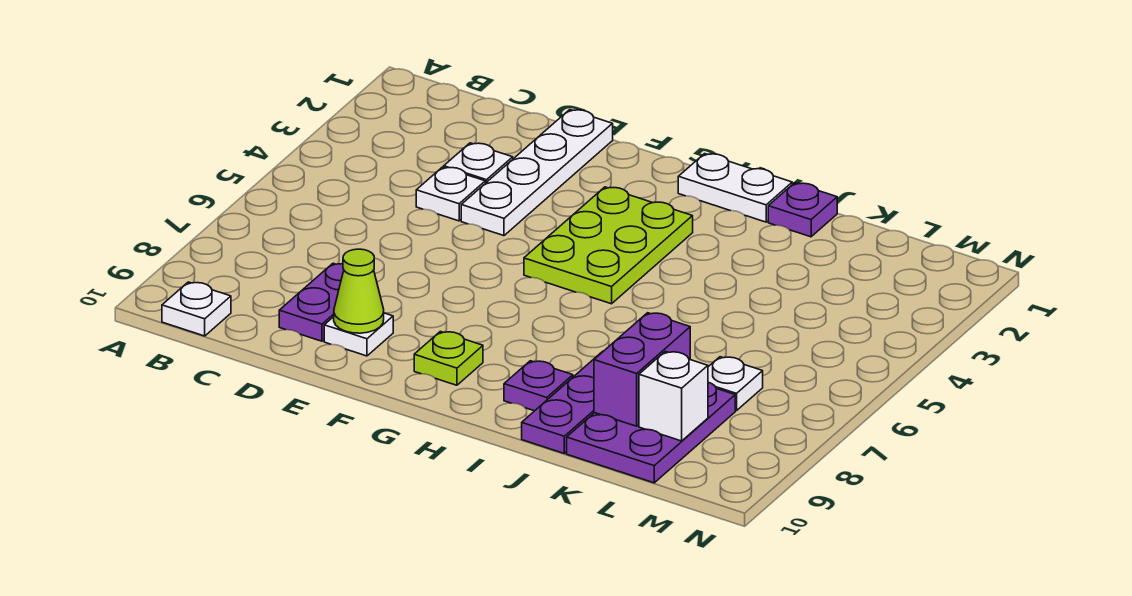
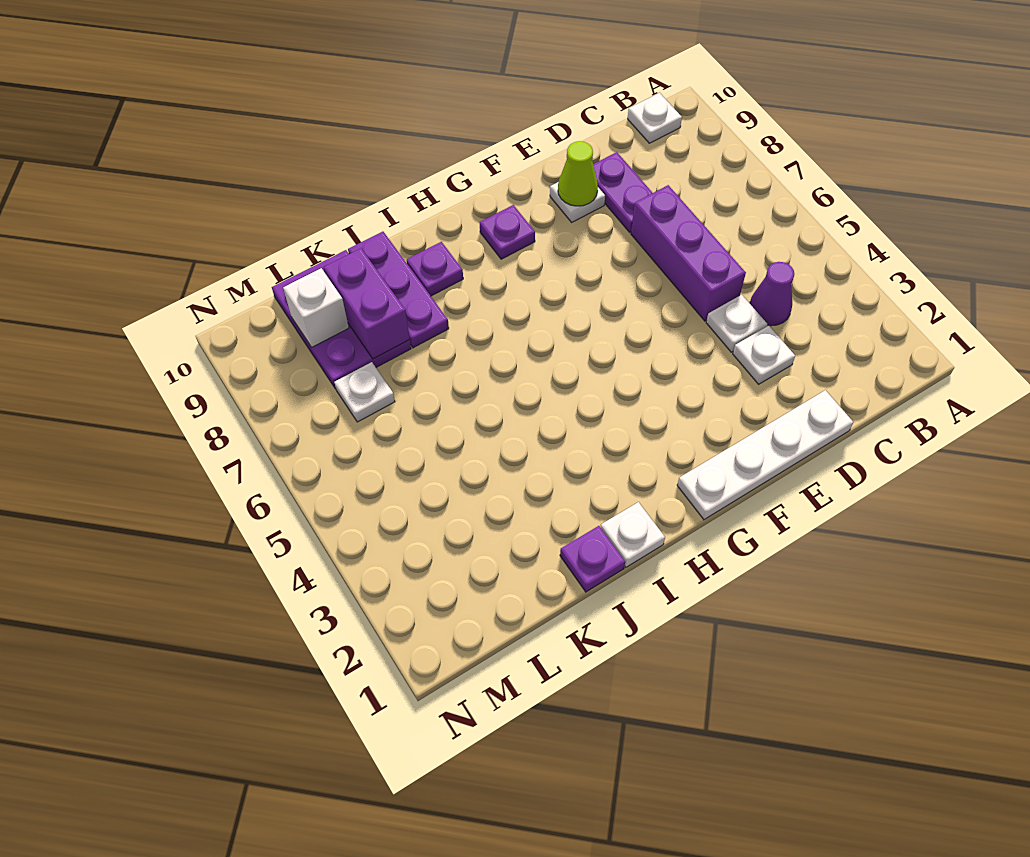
none -> purple cone C4 level 1
none -> purple brick D5:D7 level 1
white plate E1:E4 level 1 -> white plate D1:G1 level 1
lime plate G3:H5 level 1 -> none
lime plate G9 level 1 -> purple plate G9 level 1
white plate H1:I1 level 1 -> white plate I1 level 1

